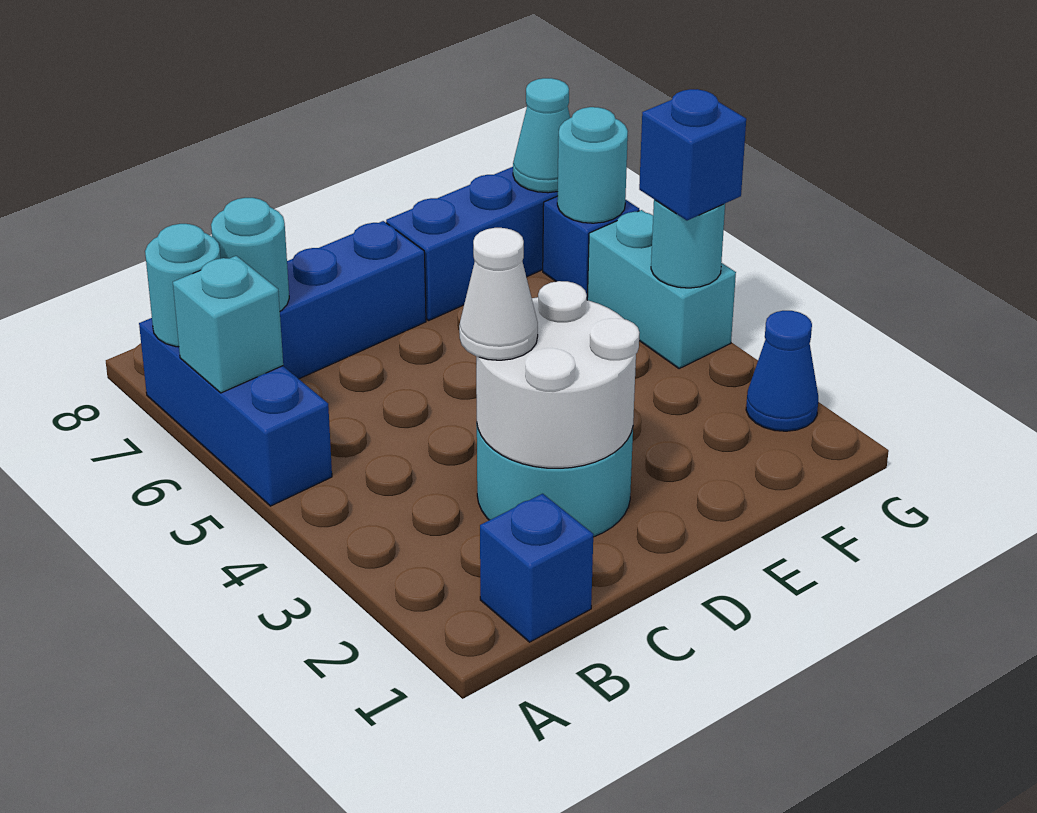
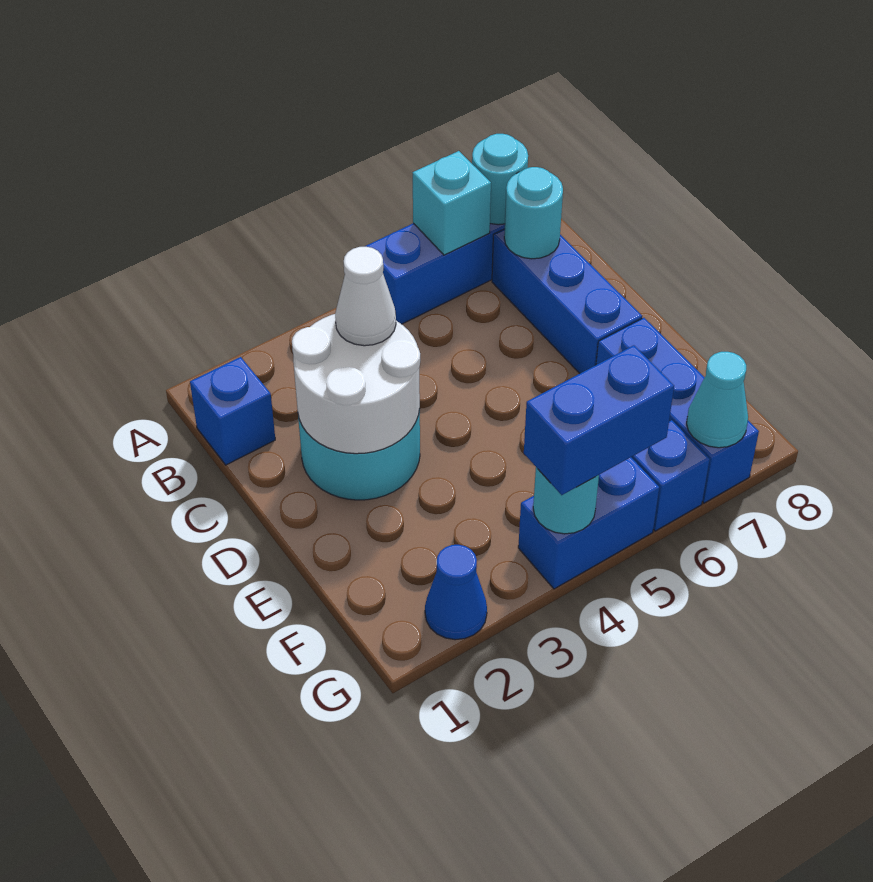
cyan brick G4:G5 level 1 -> blue brick G4:G5 level 1
blue brick G4 level 3 -> blue brick G4:G5 level 3
cyan round brick G6 level 2 -> none

